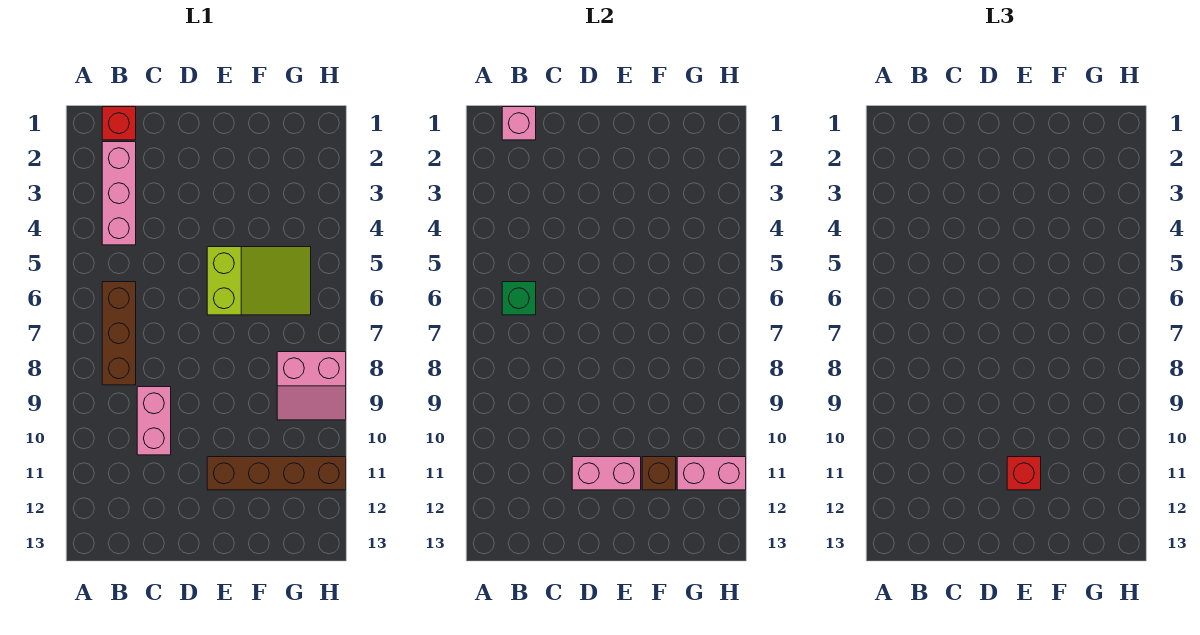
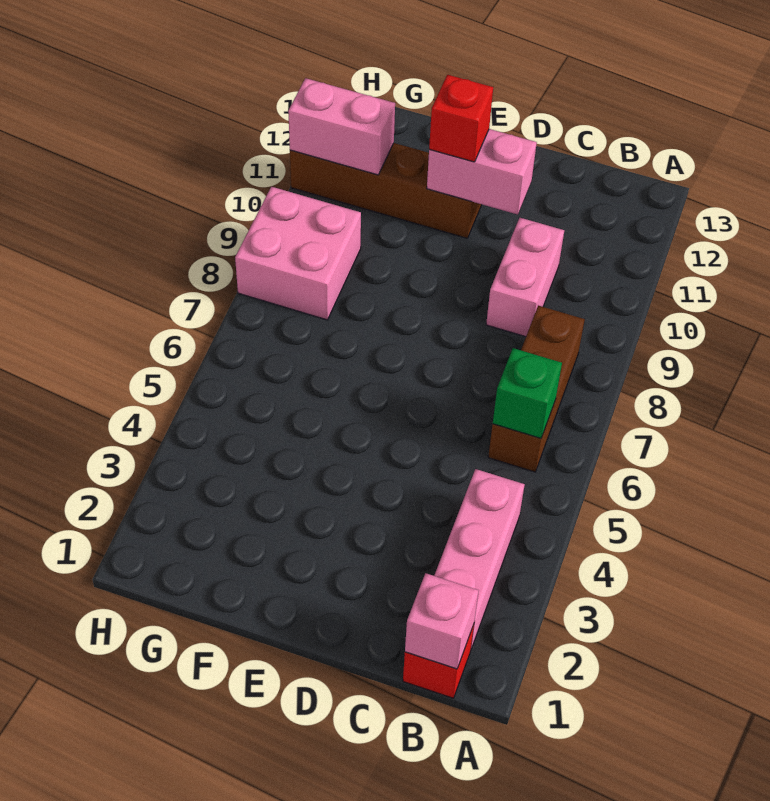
lime slope E5:G6 level 1 top E -> none
brown brick F11 level 2 -> none
pink slope G8:H9 level 1 top 8 -> pink brick G8:H9 level 1

